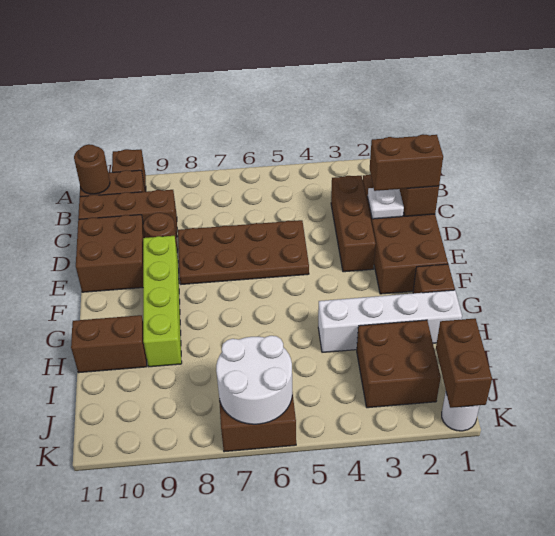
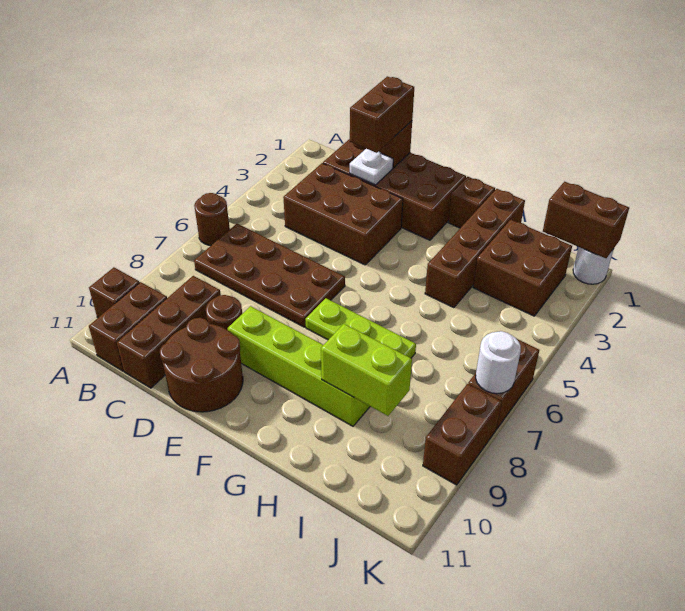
brown round brick B11 level 2 -> brown round brick A6 level 1
brown brick C3:E3 level 1 -> brown brick C3:E4 level 1
brown plate D5:E8 level 1 -> brown plate B6:E7 level 1
brown brick D10:E11 level 1 -> brown round brick D10:E11 level 1
none -> lime plate F7:H7 level 1
white brick H1:H4 level 1 -> brown brick H1:H4 level 1
none -> lime brick H9:I9 level 2
brown brick H10:H11 level 1 -> brown brick K8:K9 level 1
white round brick J6:K7 level 2 -> white round brick K7 level 2

